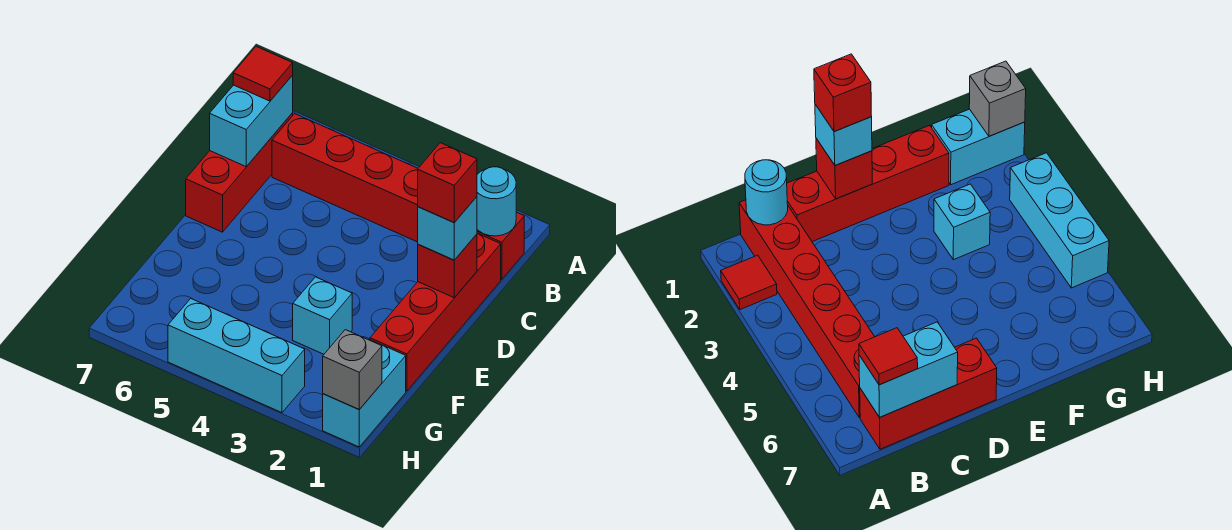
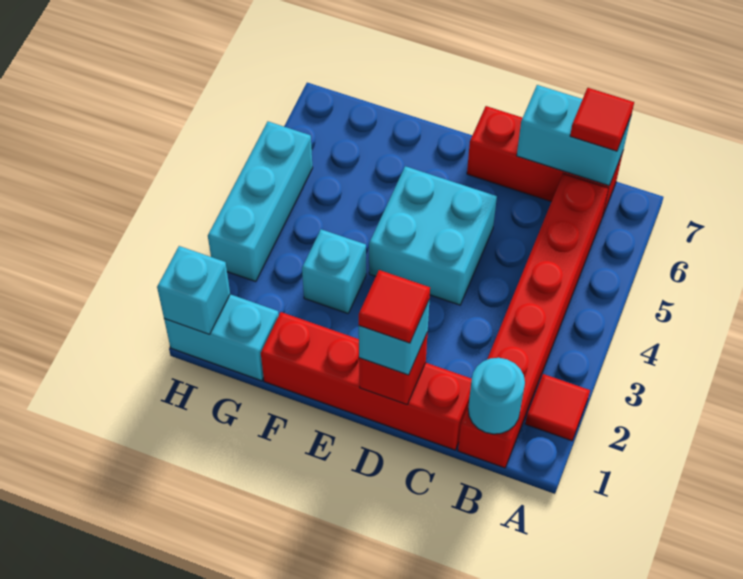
red brick D1 level 4 -> red tile D1 level 4
none -> cyan brick D4:E5 level 1
grey brick H1 level 2 -> cyan brick H1 level 2

